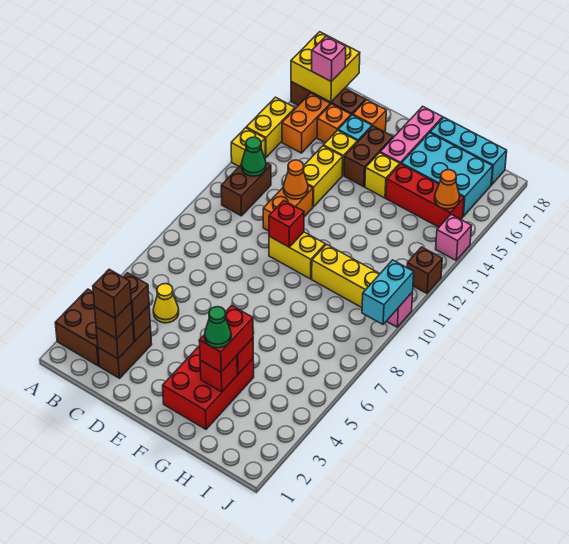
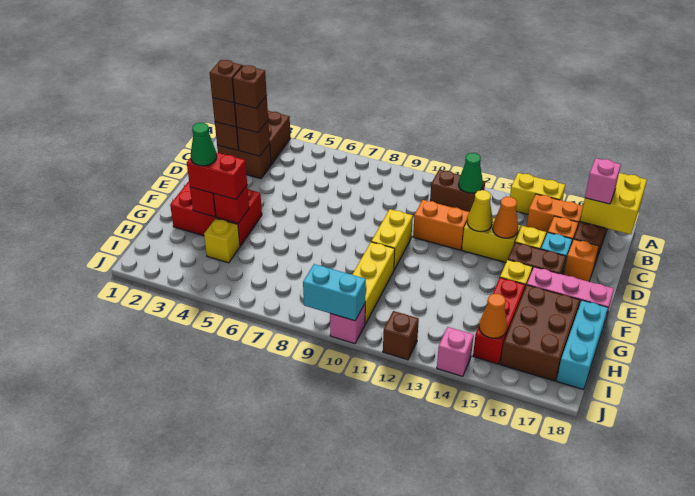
yellow brick A13 level 1 -> yellow brick H4 level 1
none -> brown brick C3 level 4
yellow cone C5 level 1 -> yellow cone D13 level 2
orange cone D12 level 2 -> orange cone D14 level 2
red brick E10 level 2 -> none
cyan brick G16:I17 level 1 -> brown brick G16:I17 level 1

